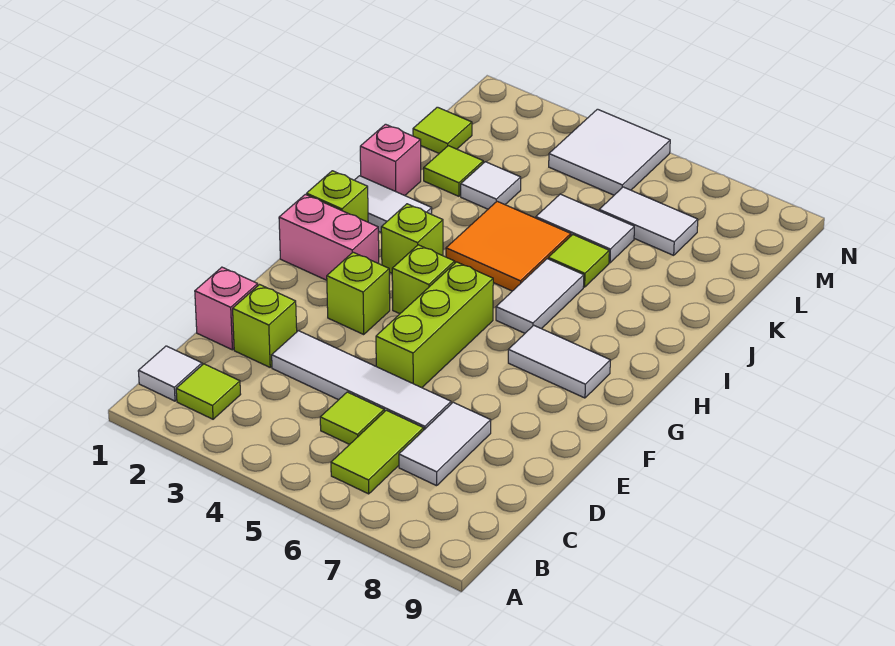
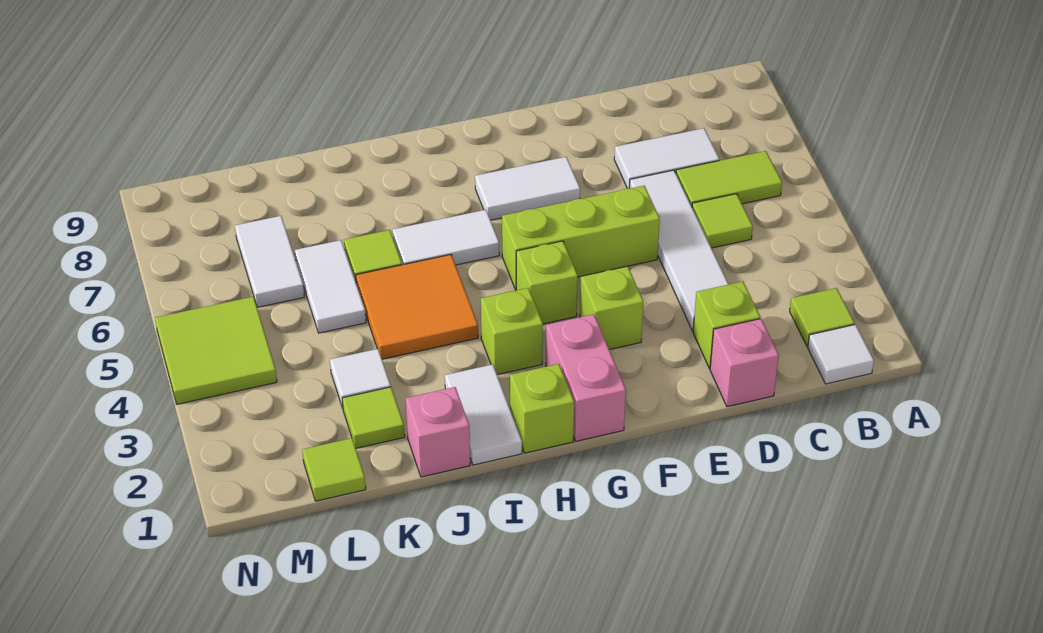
white tile G7:G8 level 1 -> white tile F7:G7 level 1
white tile M4:N5 level 1 -> lime tile M4:N5 level 1

